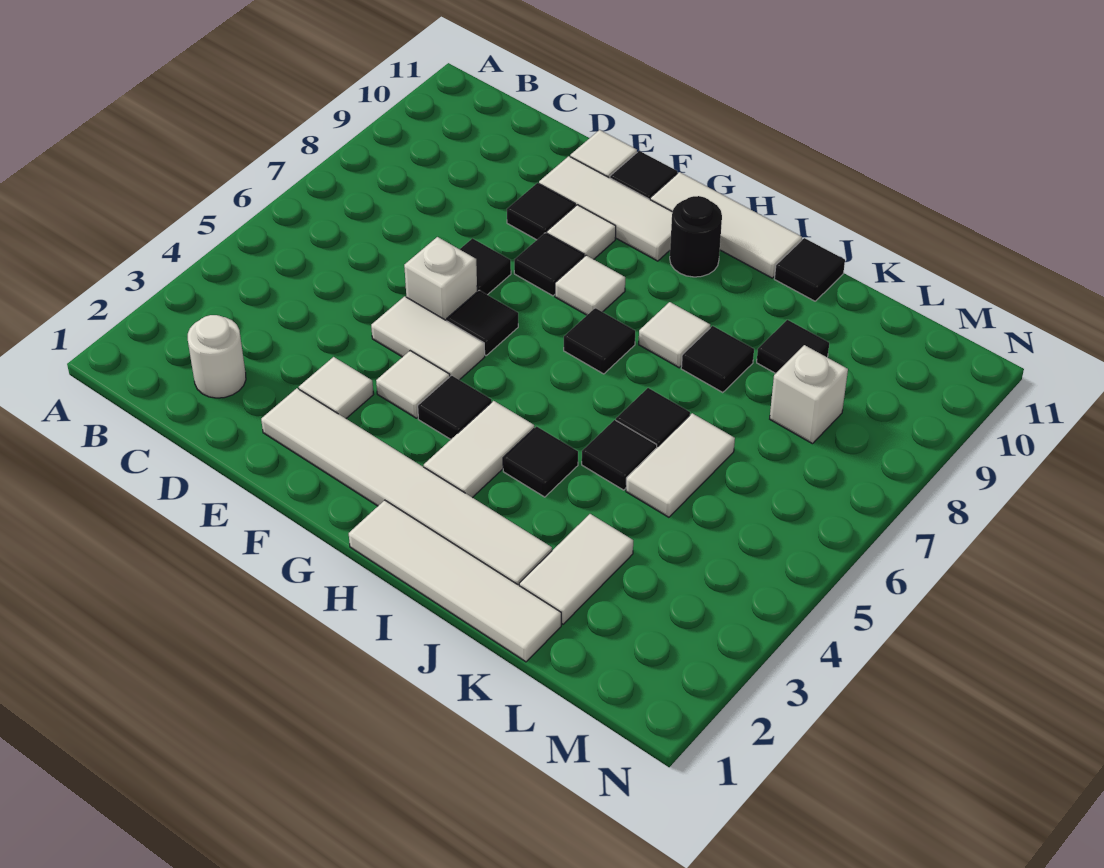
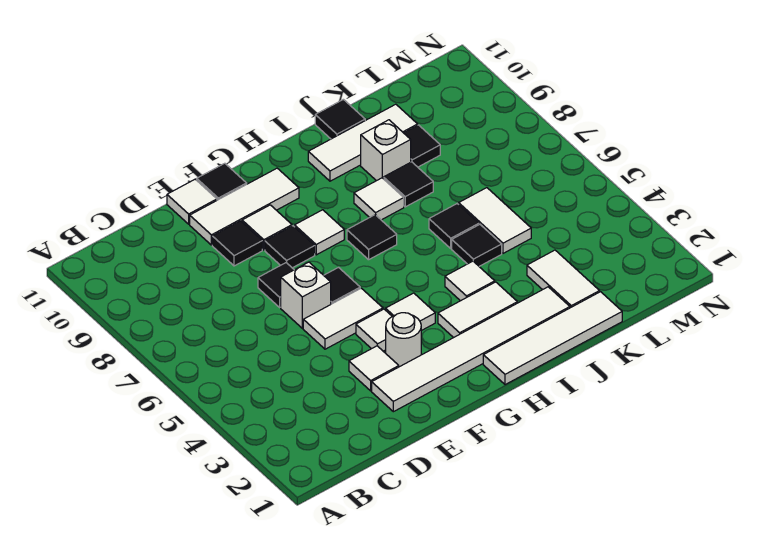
white round brick C2 level 1 -> white round brick F3 level 1
black tile G4 level 1 -> white tile G4 level 1
white tile G11:I11 level 1 -> white tile I10:K10 level 1
white tile H3:H4 level 1 -> white tile H3:I3 level 1
black round brick H10 level 1 -> none
black tile I4 level 1 -> white tile I4 level 1
white brick L8 level 1 -> white brick J9 level 1

